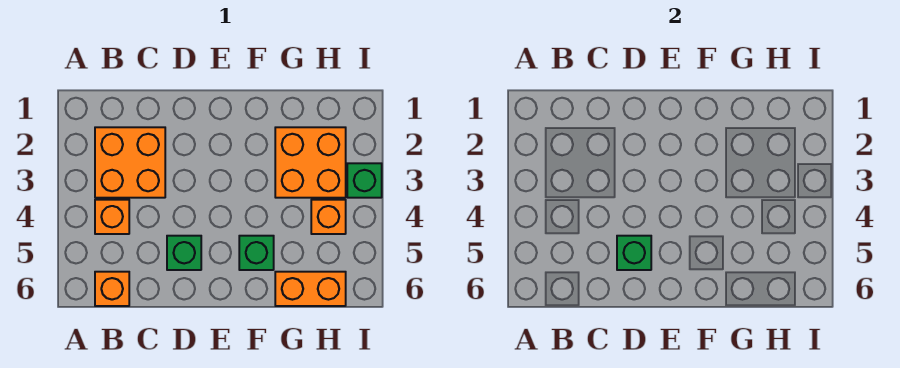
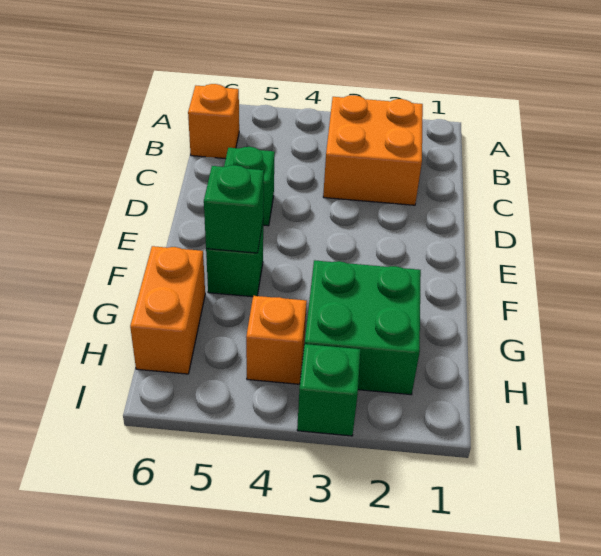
orange brick B4 level 1 -> none
green brick D5 level 2 -> green brick F5 level 2
orange brick G2:H3 level 1 -> green brick G2:H3 level 1

